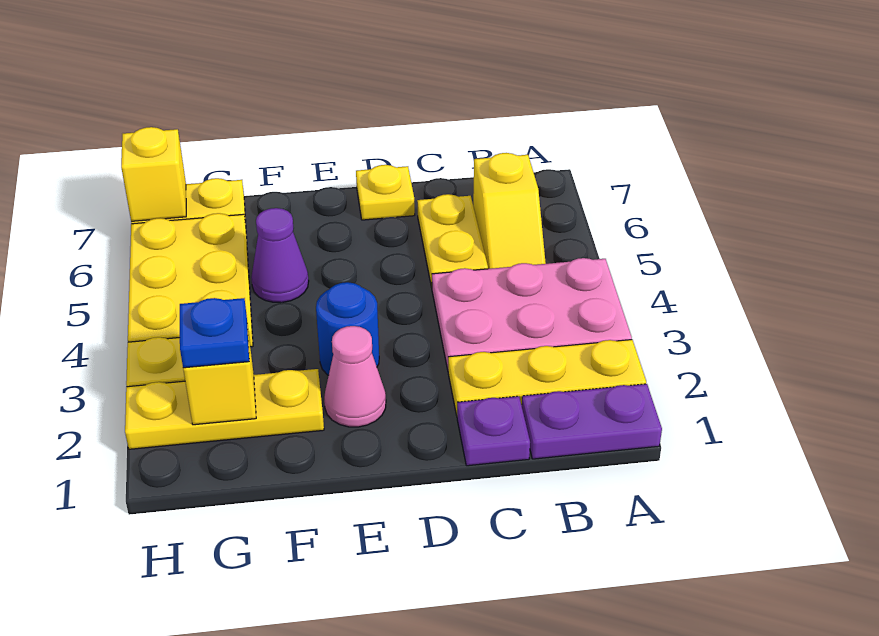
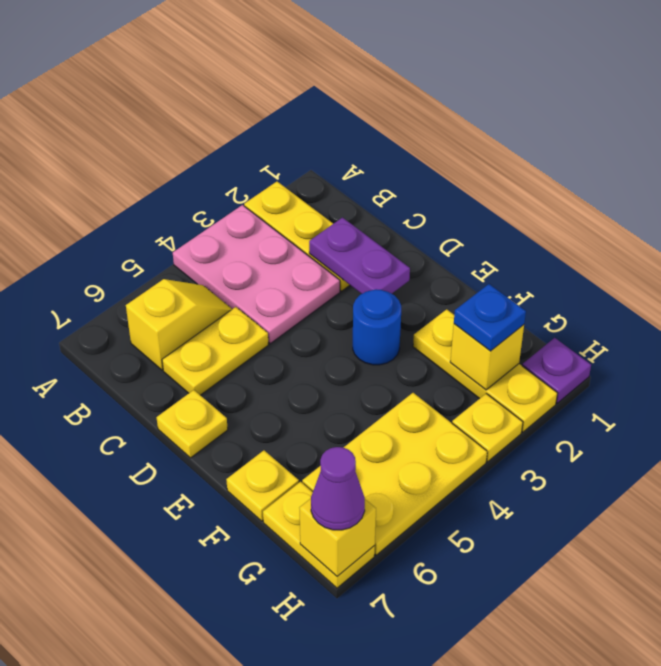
purple plate A1:B1 level 1 -> purple plate C2:D2 level 2
purple plate C1 level 1 -> purple plate H1 level 1
pink cone E2 level 1 -> none
purple cone F5 level 1 -> purple cone H7 level 3
none -> yellow plate F7 level 1

